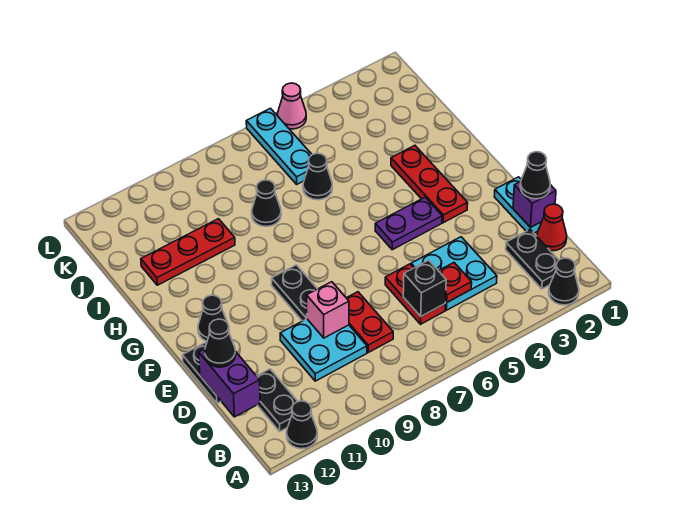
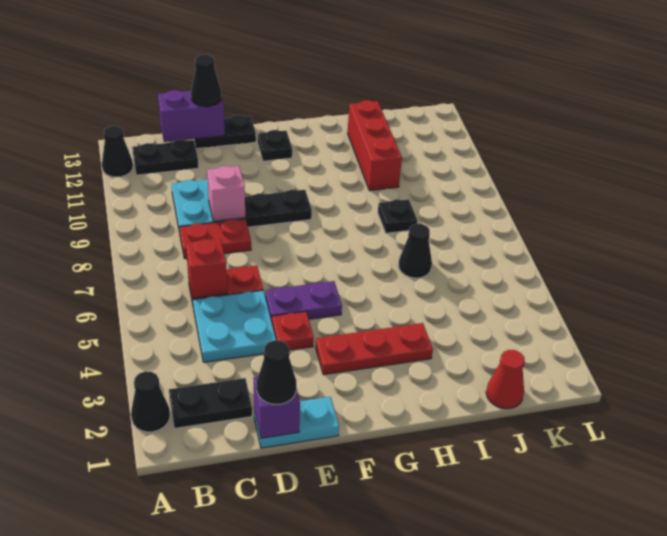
red cone C1 level 1 -> red cone J1 level 1
red plate C5 level 2 -> red plate E4 level 1
black brick C6 level 2 -> red brick C6 level 2
purple plate F4:F5 level 1 -> purple plate E5:F5 level 1
black cone F12 level 1 -> black plate F12 level 1
black cone I8 level 1 -> black plate I8 level 1
red plate I10:I12 level 1 -> red brick I10:I12 level 1
cyan plate J6:L6 level 1 -> none
pink cone L5 level 1 -> none

